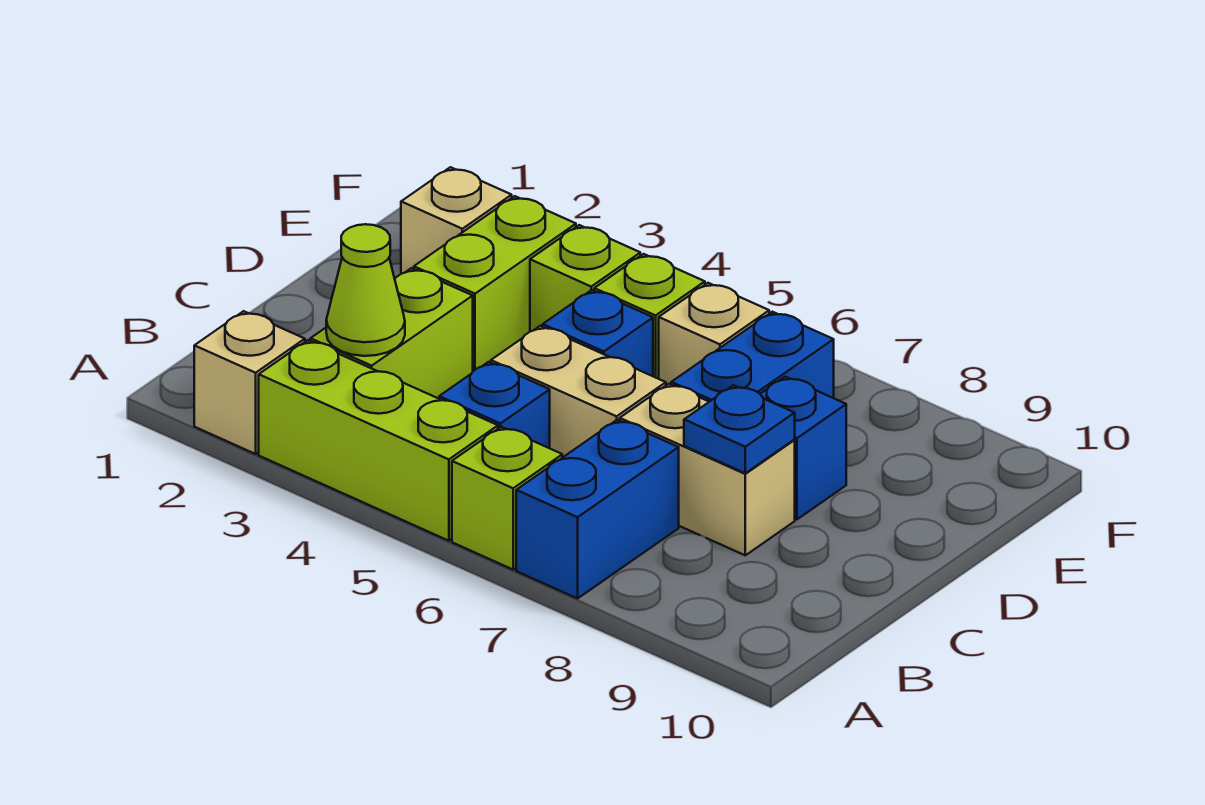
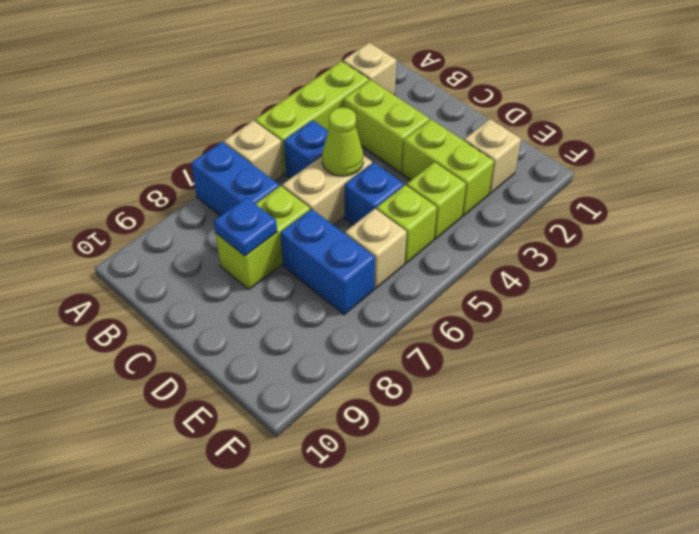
lime brick A6 level 1 -> tan brick A6 level 1
lime cone B3 level 2 -> lime cone C5 level 2
tan brick C7:C8 level 1 -> lime brick C7:C8 level 1
blue brick D8 level 1 -> none

